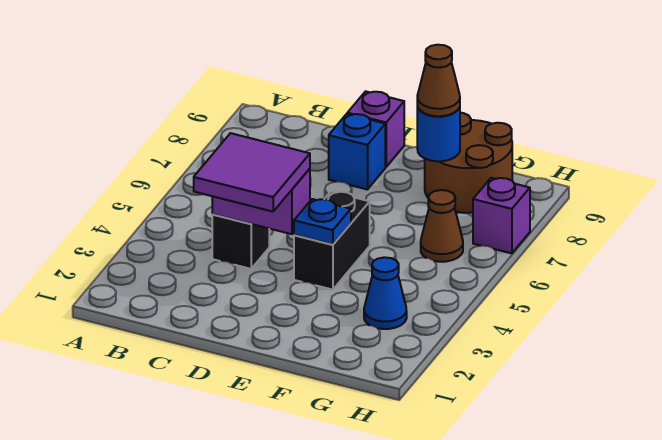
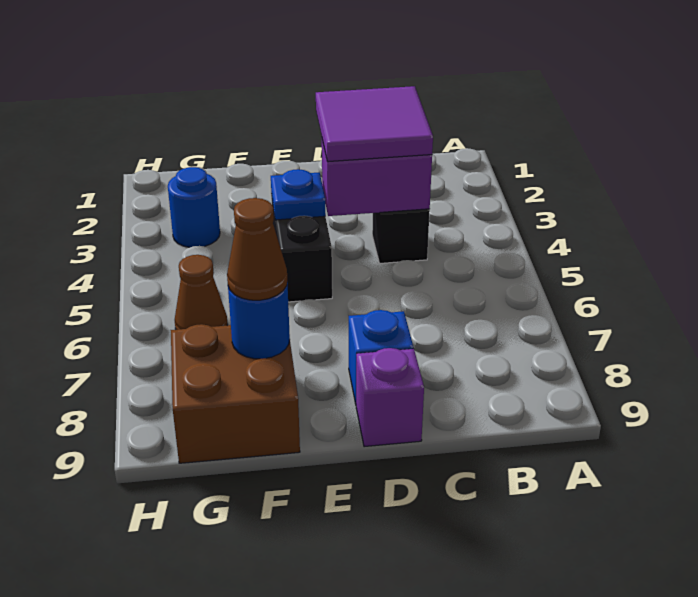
brown round brick F8:G9 level 1 -> brown brick F8:G9 level 1
blue cone G3 level 1 -> blue round brick G3 level 1
purple brick H7 level 1 -> none

